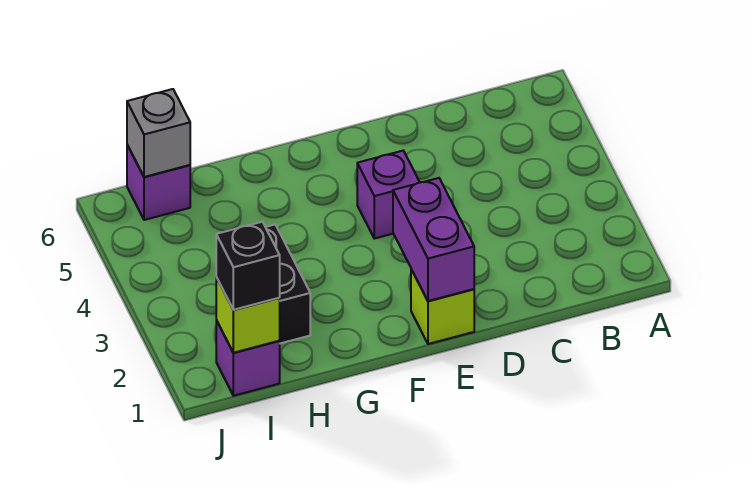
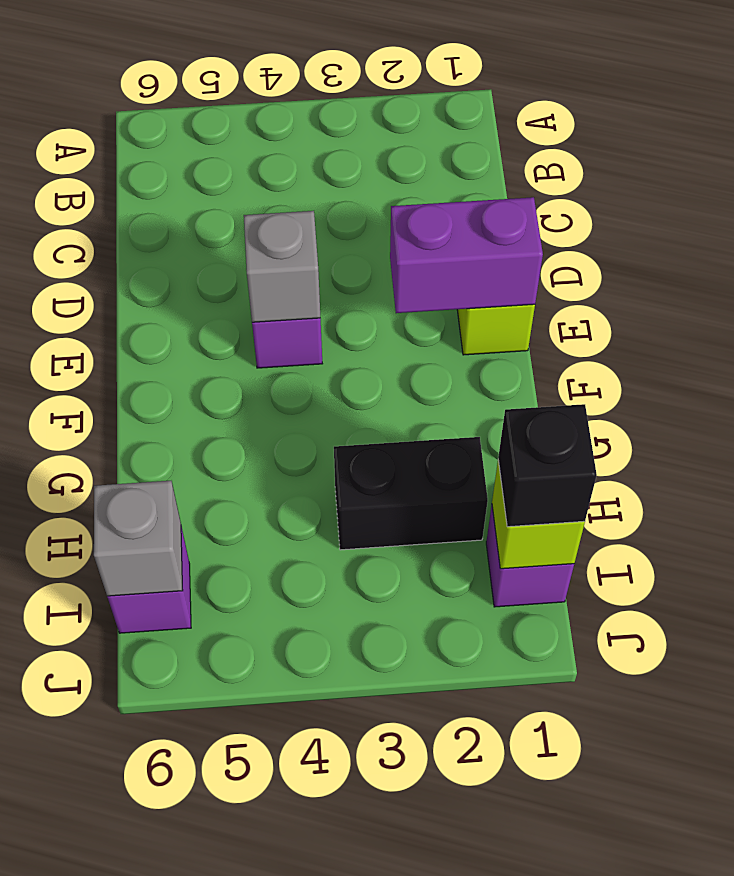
none -> grey brick E4 level 2

